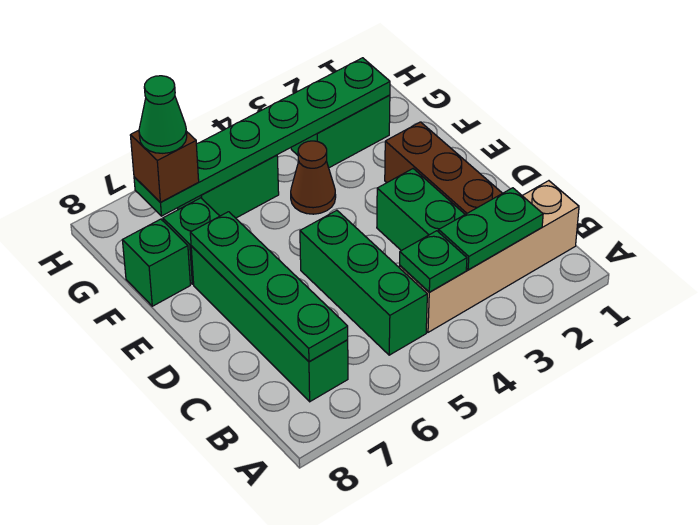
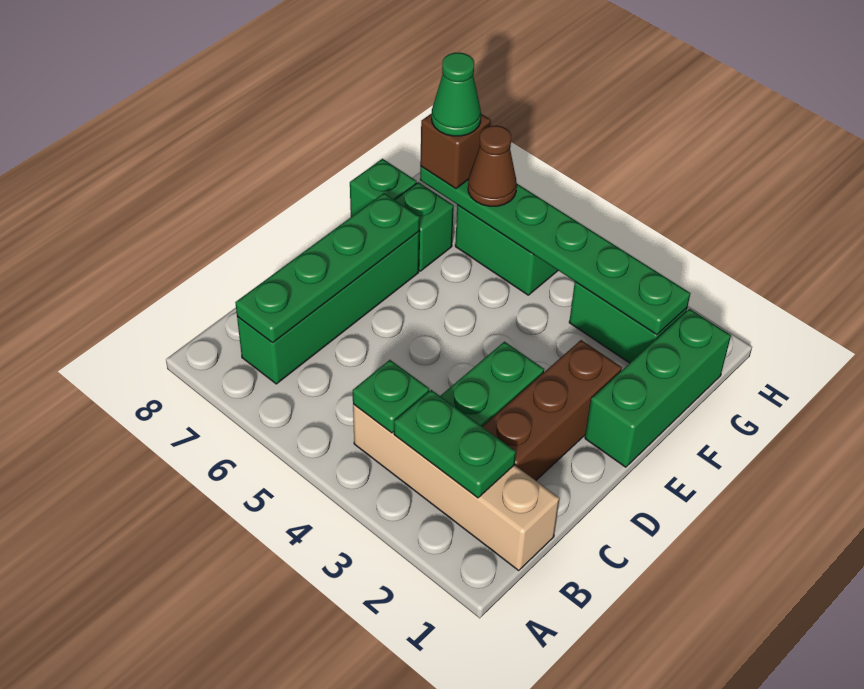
green brick B5:D5 level 1 -> green brick E1:G1 level 1
brown cone F4 level 1 -> brown cone G6 level 3

